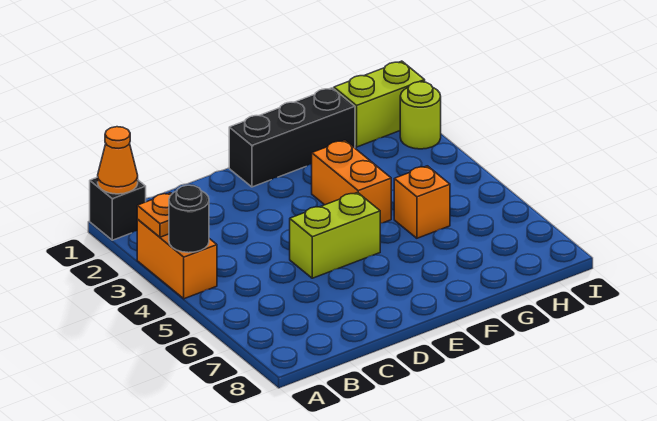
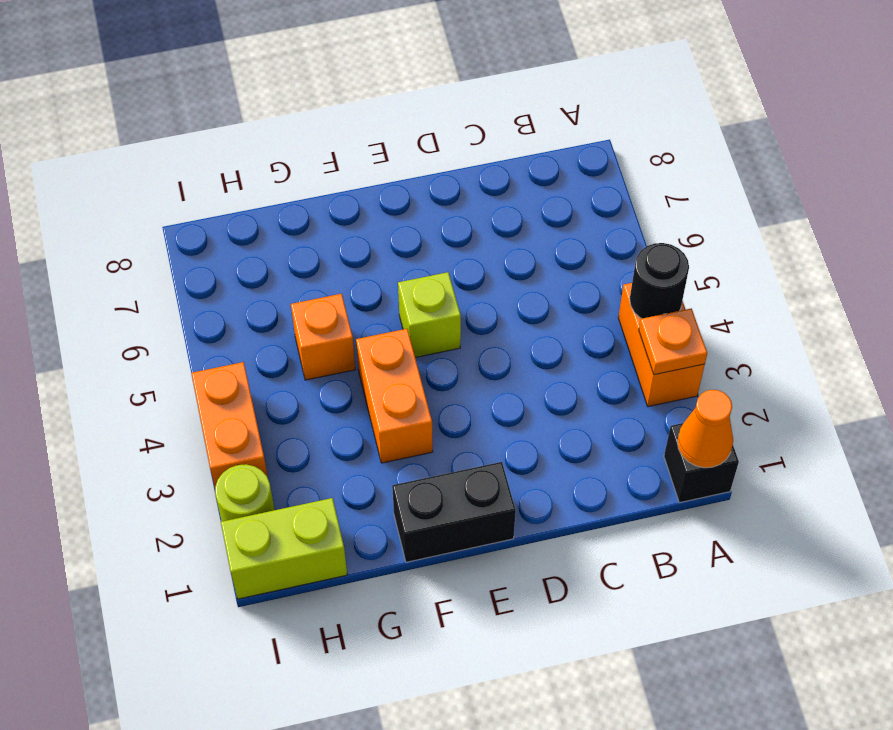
lime brick D5:E5 level 1 -> lime brick E5 level 1
black brick E1:G1 level 1 -> black brick E1:F1 level 1
none -> orange brick I3:I4 level 1

